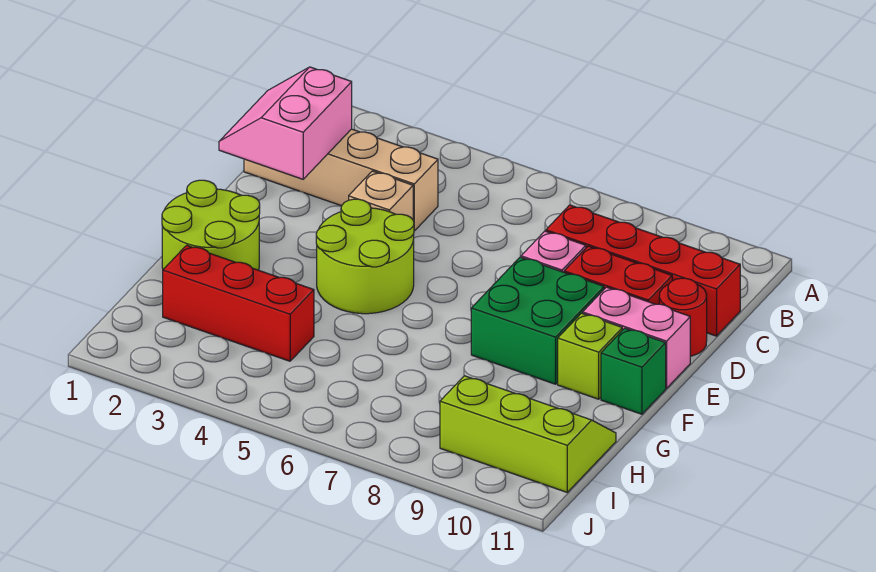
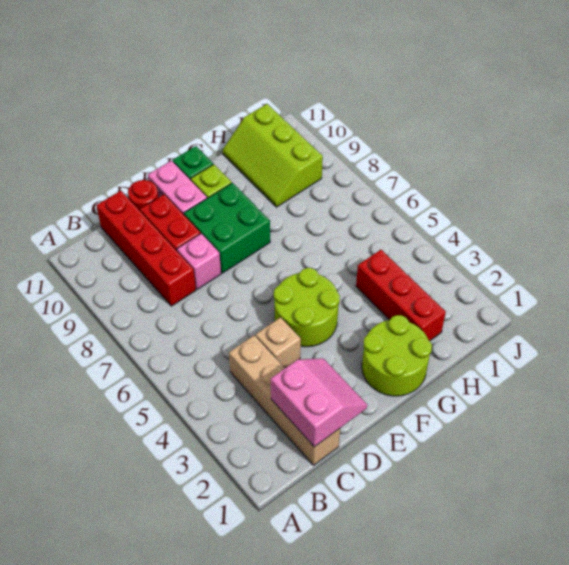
pink slope C1:D2 level 2 top 2 -> pink slope C1:D2 level 2 top C

